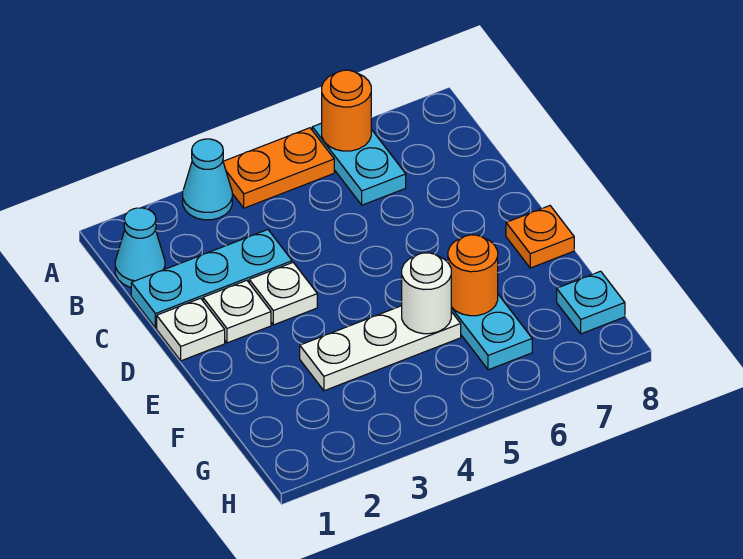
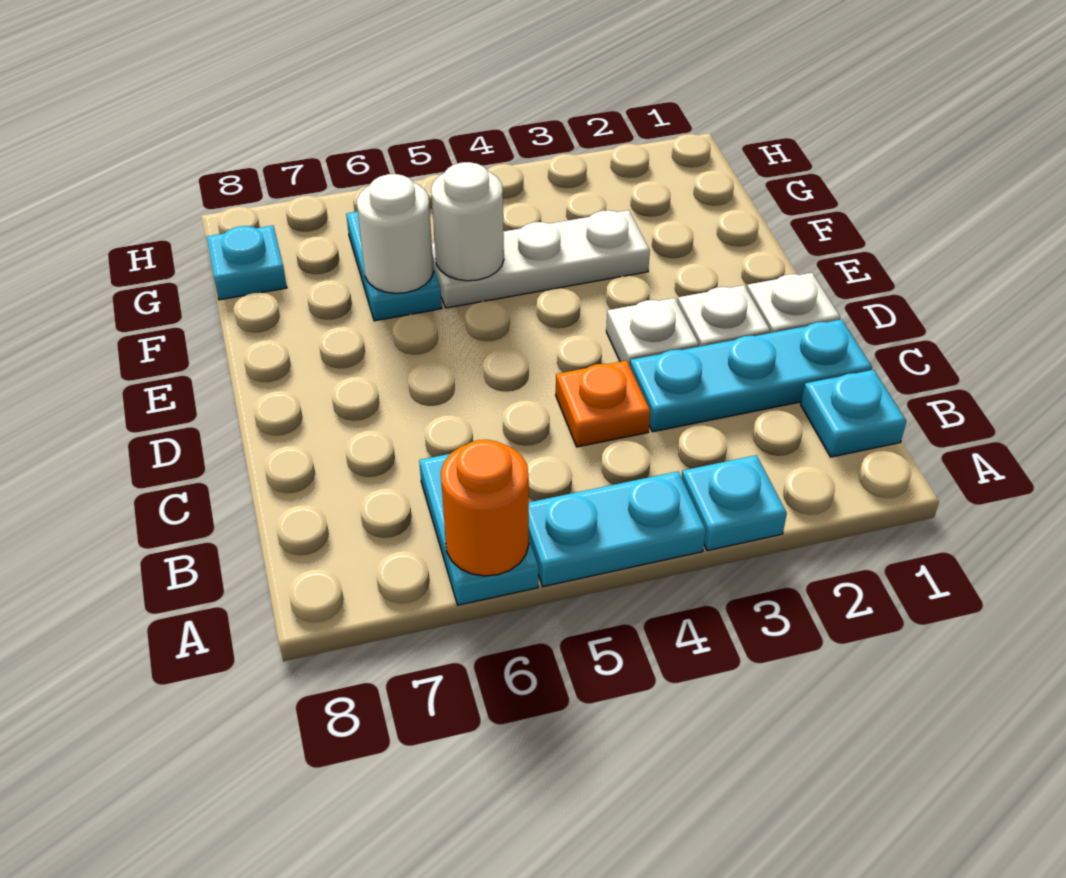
cyan cone A3 level 1 -> cyan plate A3 level 1
orange plate A4:A5 level 1 -> cyan plate A4:A5 level 1
cyan cone B1 level 1 -> cyan plate B1 level 1
orange plate E8 level 1 -> orange plate C4 level 1
orange round brick F6 level 2 -> white round brick F6 level 2

